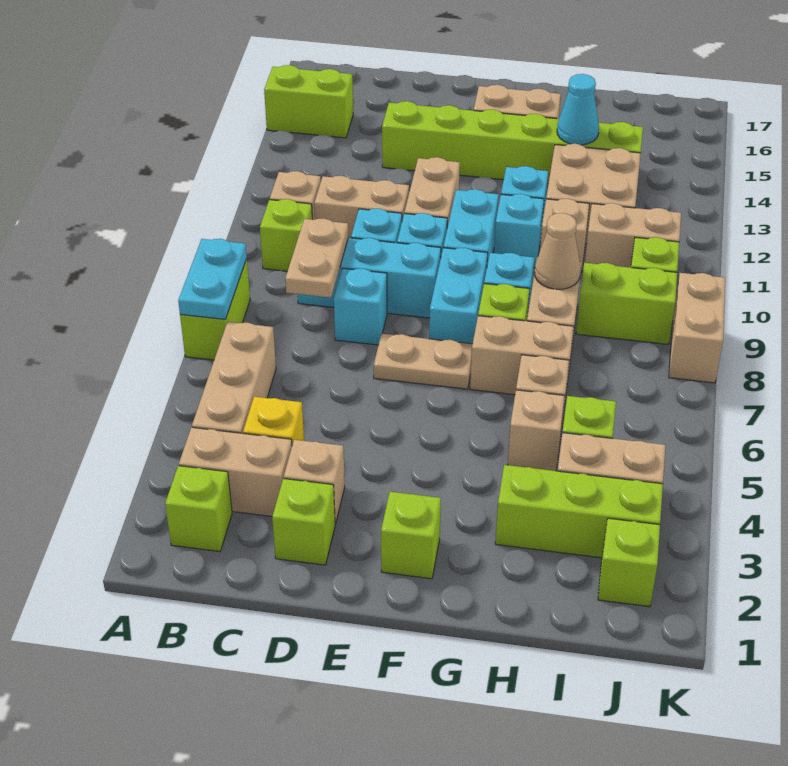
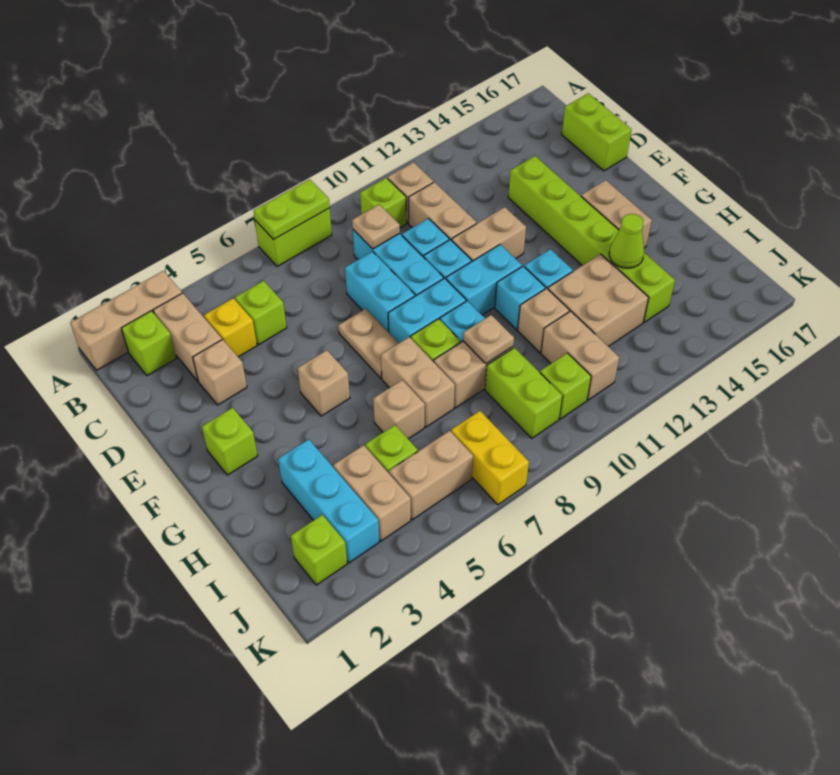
cyan plate A7:A8 level 2 -> lime plate A7:A8 level 2
lime brick A15:B15 level 1 -> lime brick C17:D17 level 1
tan brick B4:B6 level 1 -> tan brick A1:A3 level 1
tan plate C8:C9 level 2 -> tan plate C9 level 2
lime brick D2 level 1 -> lime brick C5 level 1
cyan brick D8 level 1 -> cyan brick D8:E8 level 1
lime brick H3:J3 level 1 -> cyan brick H3:J3 level 1
tan brick H5 level 1 -> tan brick F5 level 1
tan cone H9 level 2 -> tan plate H9 level 2
cyan cone H14 level 2 -> lime cone H14 level 2
none -> yellow brick J7:K7 level 1
tan brick K8:K9 level 1 -> tan brick J5:J6 level 1

